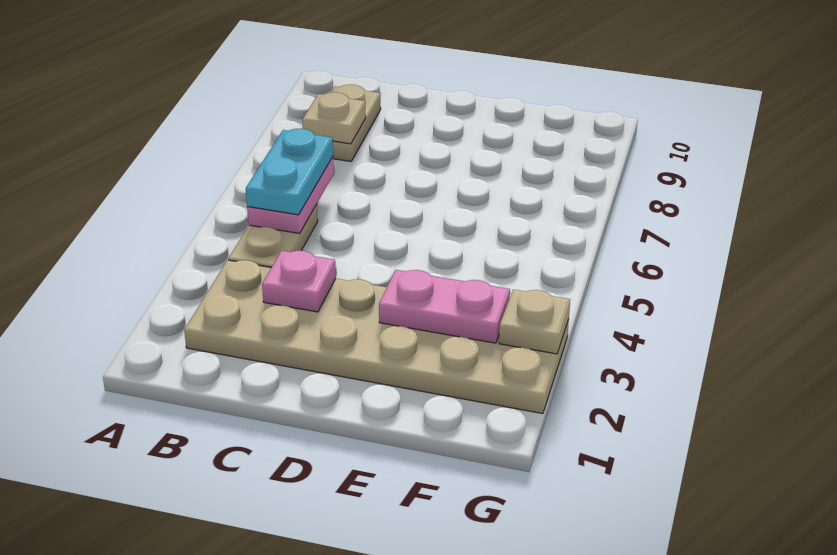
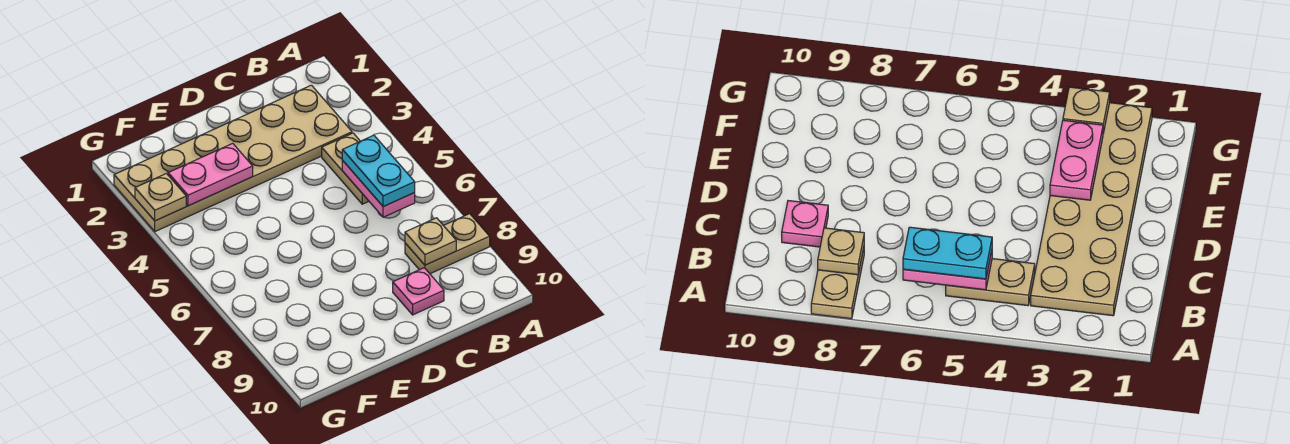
tan plate B8:B9 level 1 -> tan plate A8:B8 level 1
pink plate C3 level 2 -> pink plate C9 level 1

